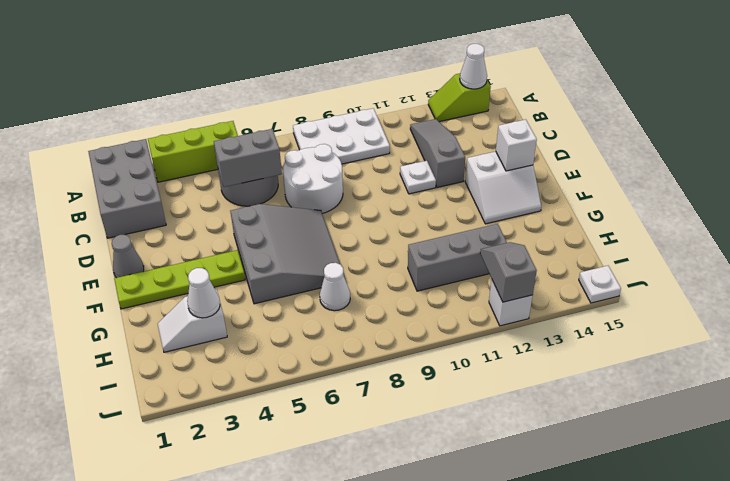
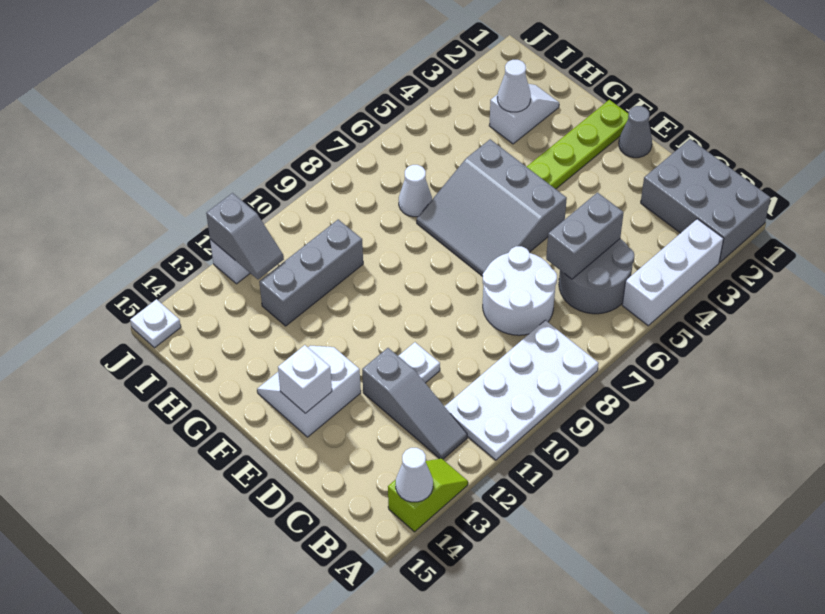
lime brick A3:A5 level 1 -> white brick A3:A5 level 1
white plate A8:B10 level 1 -> white plate A8:B11 level 1

